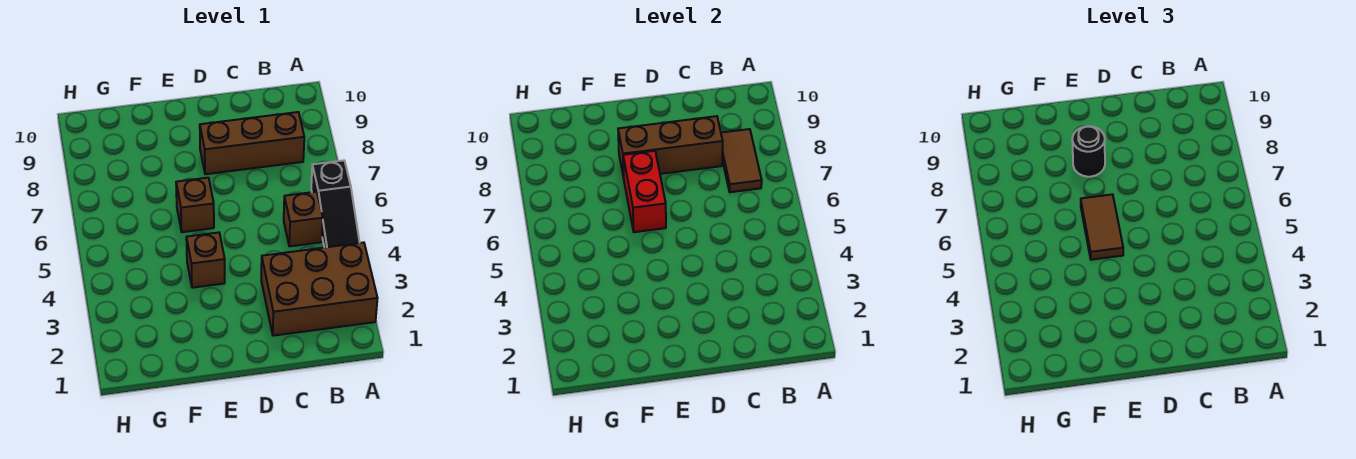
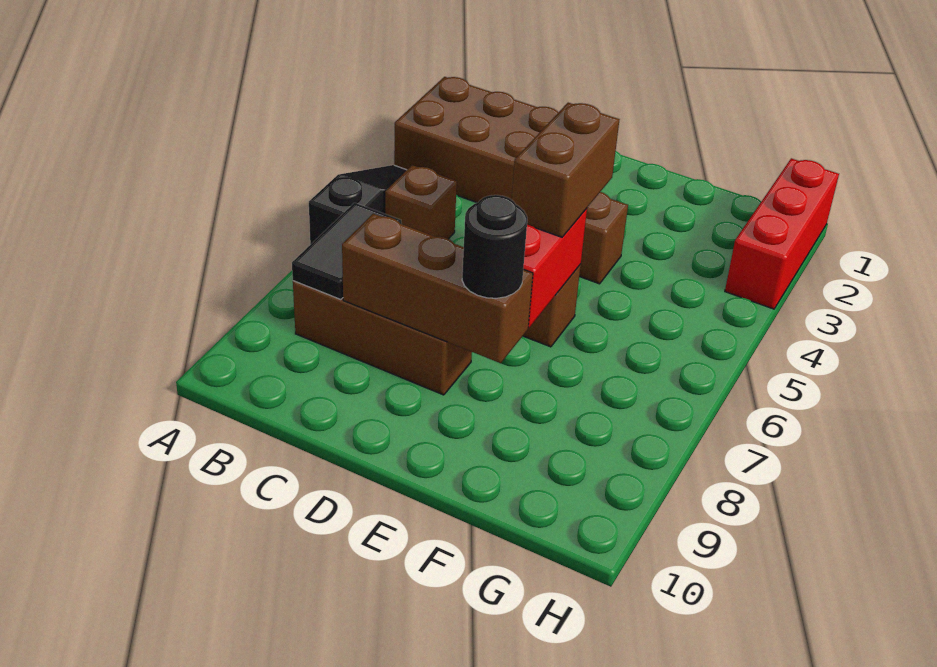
brown tile B7:B8 level 2 -> black tile B7:B8 level 2
brown tile E5:E6 level 3 -> brown brick E5:E6 level 3
none -> red brick H1:H3 level 1

